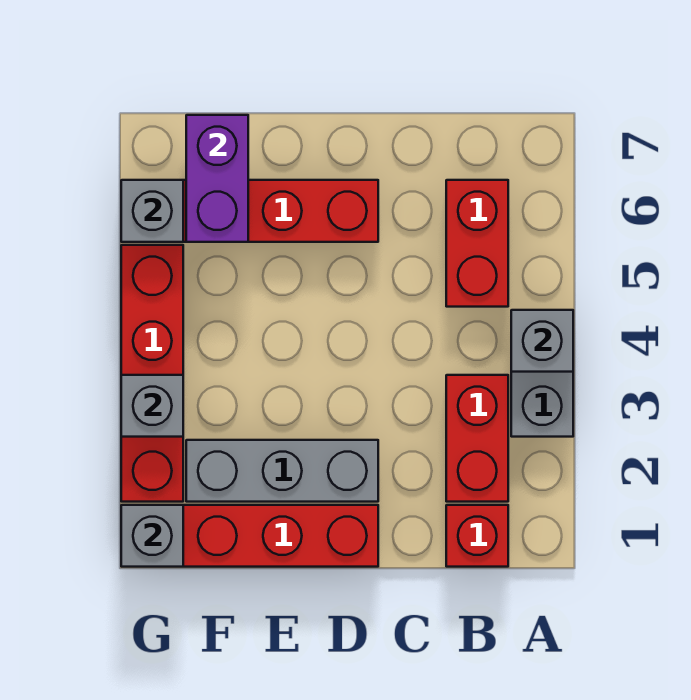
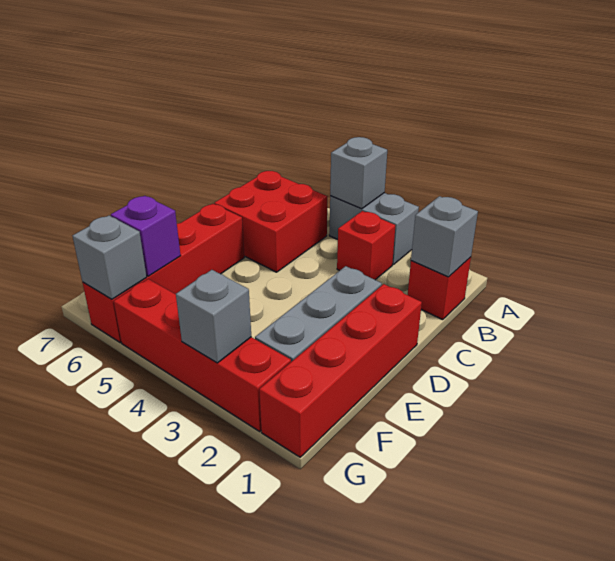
red brick B2:B3 level 1 -> red brick B3 level 1
red brick B5:B6 level 1 -> red brick B5:C6 level 1
purple brick F6:F7 level 2 -> purple brick F6 level 2
grey brick G1 level 2 -> grey brick B1 level 2

